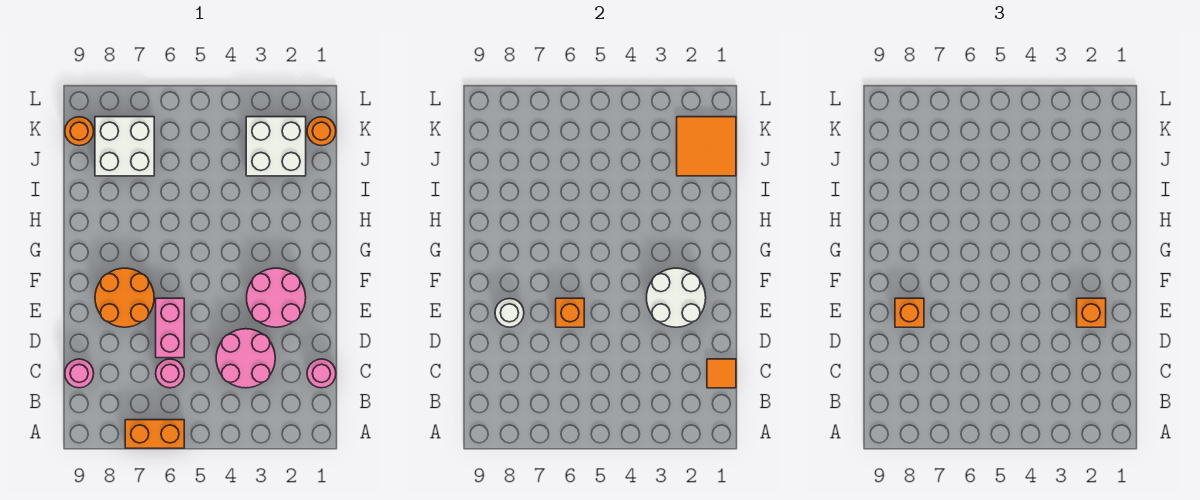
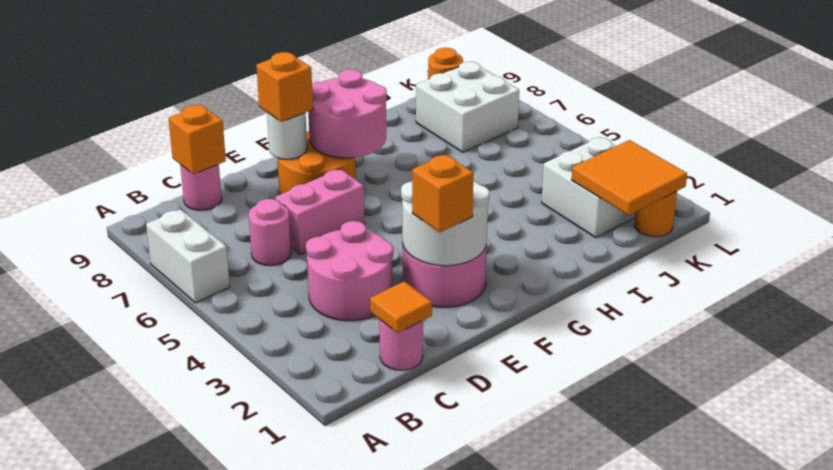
orange brick A6:A7 level 1 -> white brick A6:A7 level 1
orange brick E6 level 2 -> orange brick C9 level 2
none -> pink round brick F7:G8 level 2

